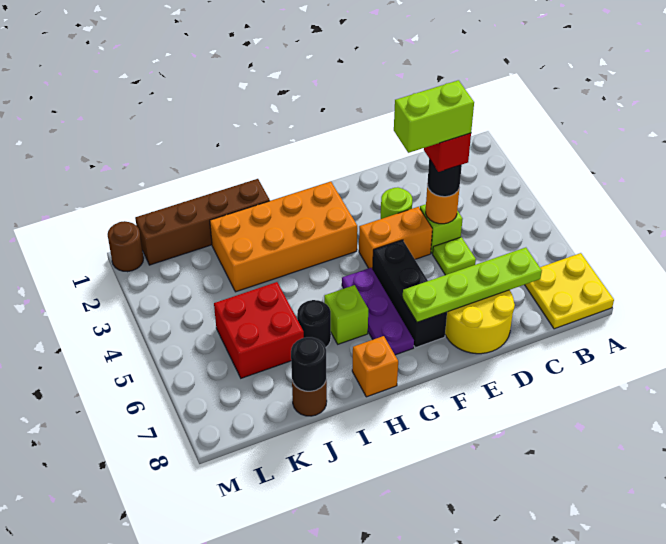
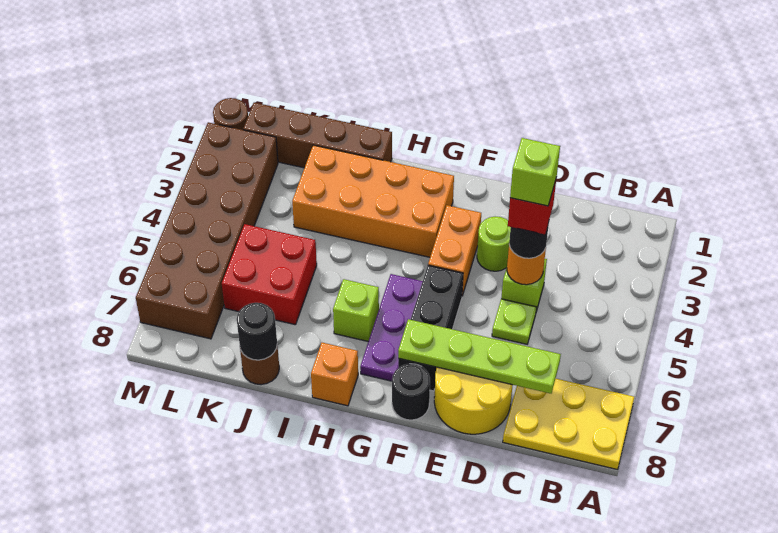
yellow plate A7:B8 level 1 -> yellow plate A7:C8 level 1
lime brick D4:E4 level 5 -> lime brick D4 level 5
orange brick E4:F4 level 1 -> orange brick F3:F4 level 1
black round brick I6 level 1 -> black round brick F8 level 1
none -> brown brick L2:M7 level 1

